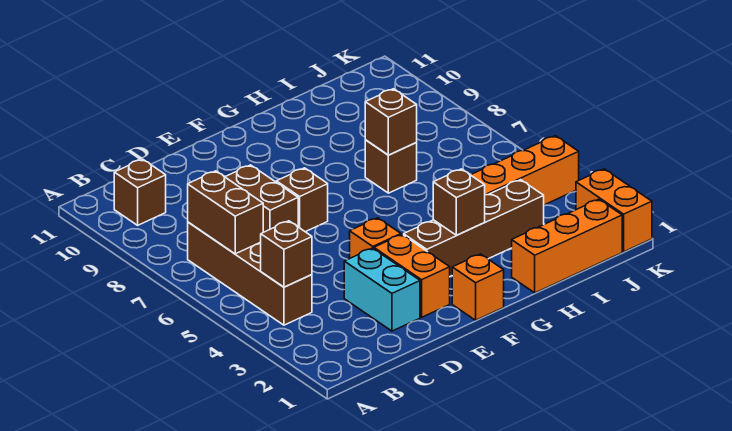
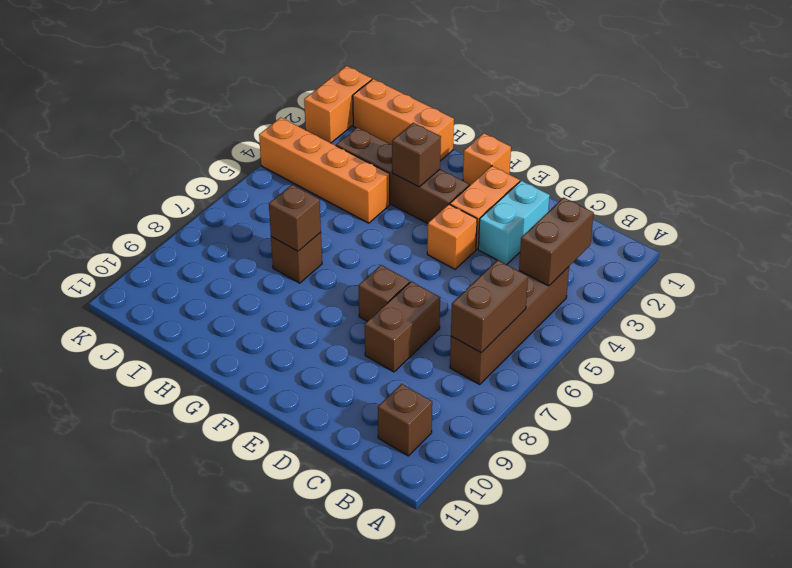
brown brick B4 level 2 -> brown brick B3:B4 level 2

